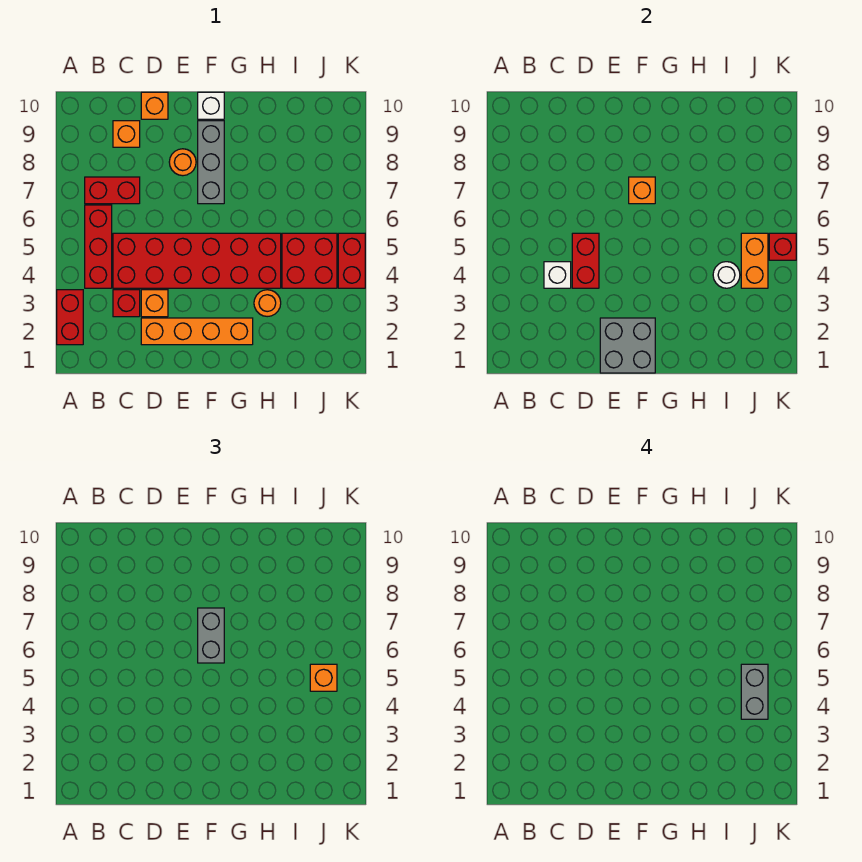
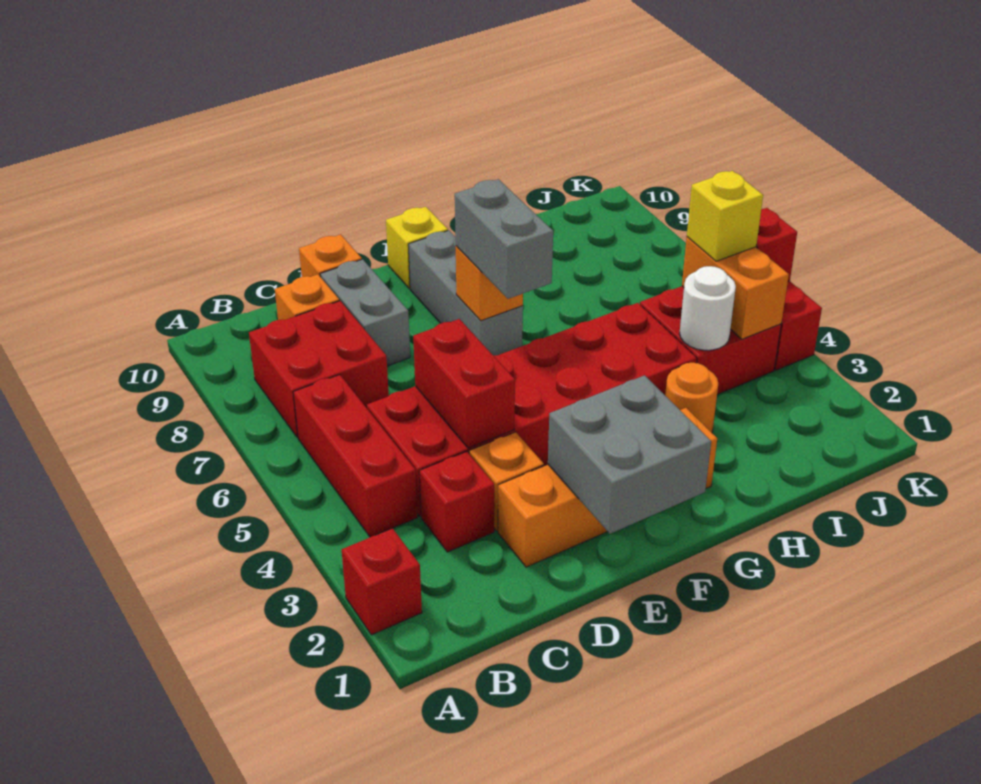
red brick A2:A3 level 1 -> red brick A2 level 1
red brick B7:C7 level 1 -> red brick B7:C8 level 1
white brick C4 level 2 -> none
orange round brick E8 level 1 -> none
white brick F10 level 1 -> yellow brick F10 level 1
grey brick J4:J5 level 4 -> grey brick D8:D9 level 1
orange brick J5 level 3 -> yellow brick J5 level 3

